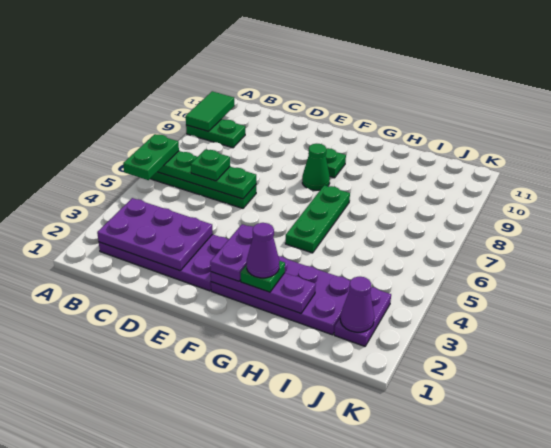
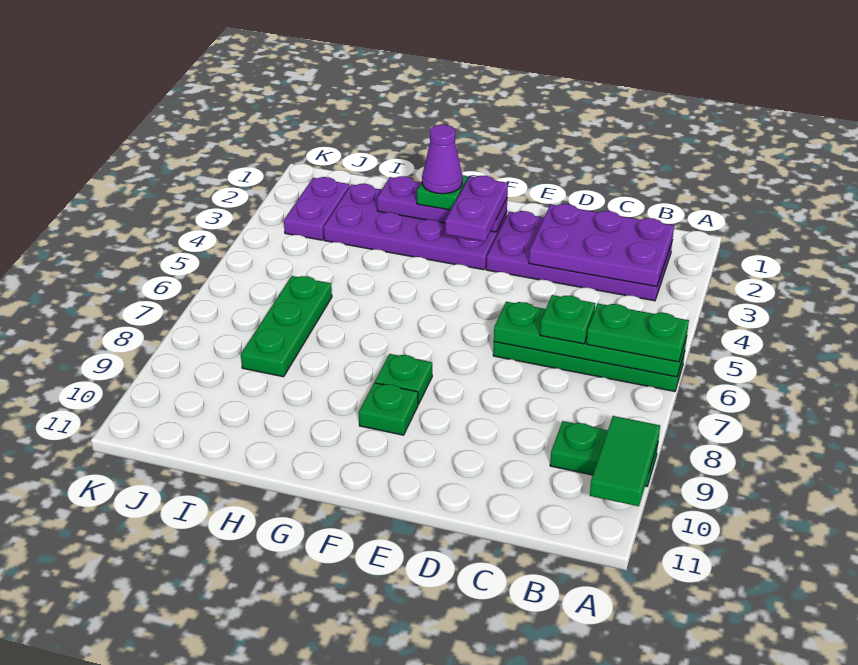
green plate A5:A6 level 3 -> green plate A6:B6 level 3
green cone F8 level 1 -> green plate F8 level 1
green plate G5:G7 level 1 -> green plate I6:I8 level 1
purple cone J2 level 2 -> none

